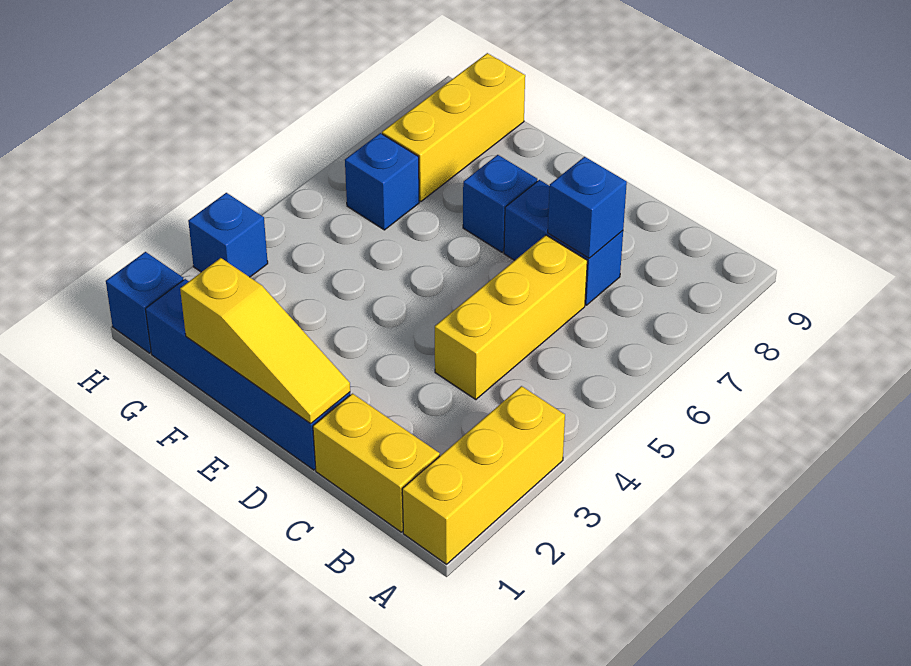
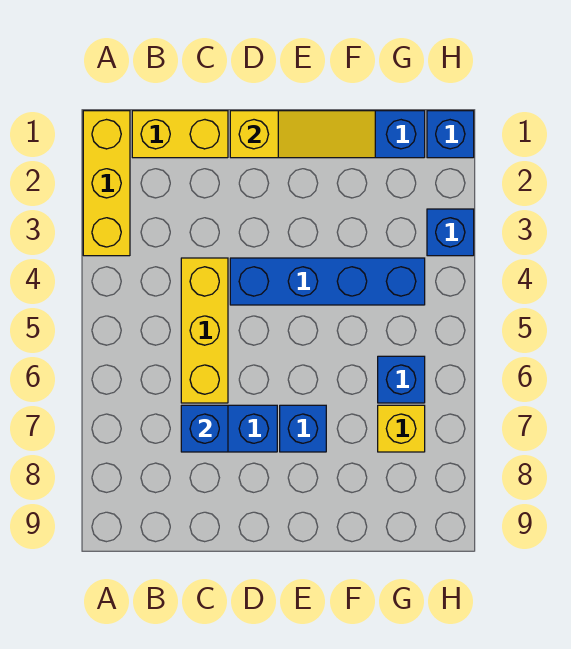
yellow slope D1:F1 level 2 top F -> yellow slope D1:F1 level 2 top D
none -> blue brick D4:G4 level 1
yellow brick G7:G9 level 1 -> yellow brick G7 level 1

